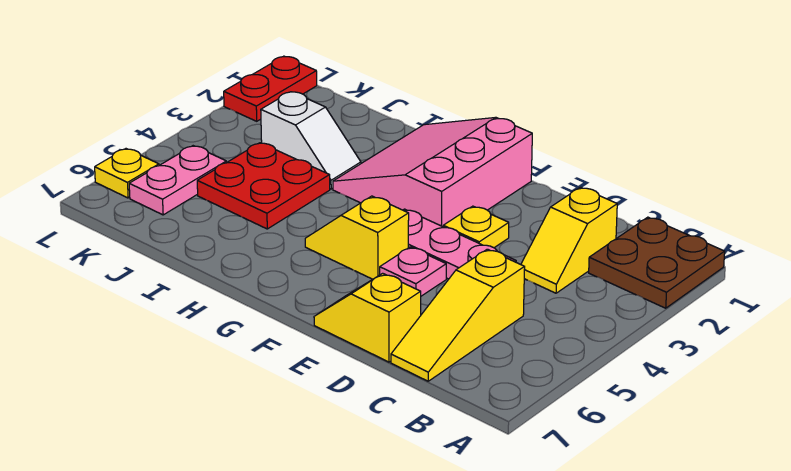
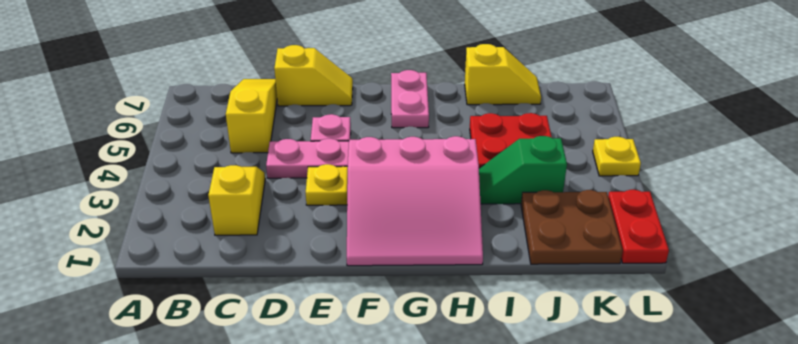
brown plate A1:B2 level 1 -> brown plate J1:K2 level 1
pink slope F1:H3 level 1 top F -> pink slope F1:H3 level 1 top 3
yellow slope F5:G5 level 1 top F -> yellow slope I7:J7 level 1 top I
white slope I3:J3 level 1 top J -> green slope I3:J3 level 1 top J
pink plate K5:K6 level 1 -> pink plate G6:G7 level 1
yellow plate L6 level 1 -> yellow plate L4 level 1

